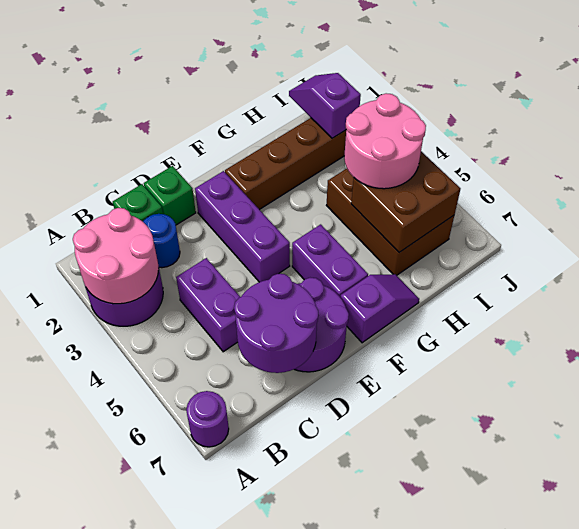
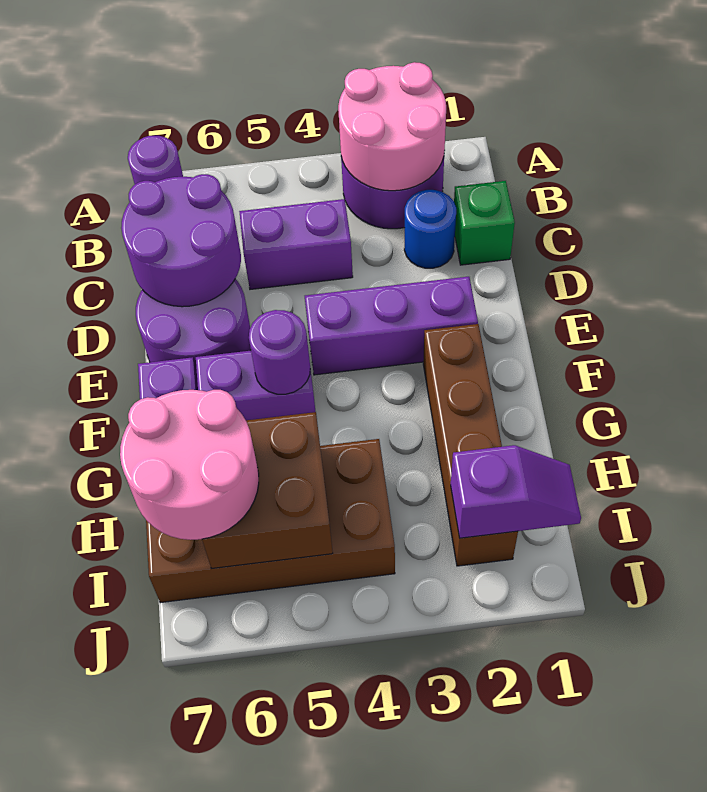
green brick D1 level 1 -> none
none -> purple round brick F5 level 2
brown brick H4:I6 level 1 -> brown brick H4:I7 level 1
pink round brick H4:I5 level 3 -> pink round brick H6:I7 level 3

